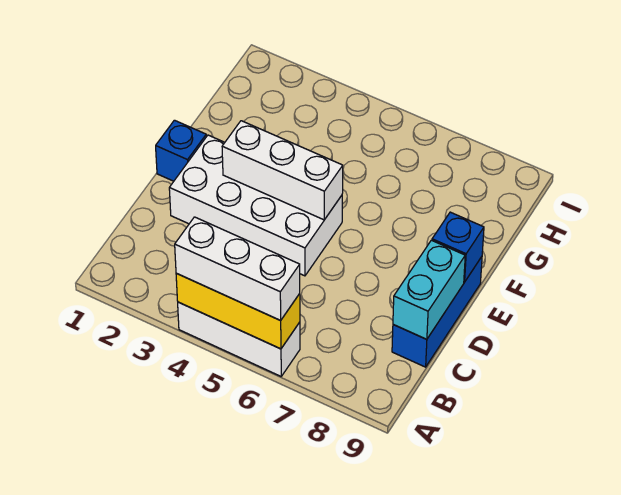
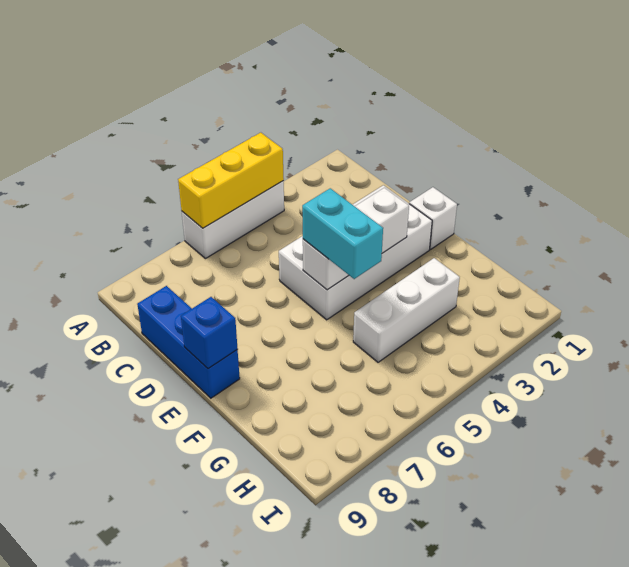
white brick A4:A6 level 3 -> white brick G3:G5 level 1
cyan brick C9:D9 level 2 -> cyan brick E5:F5 level 3
blue brick E1 level 1 -> white brick E1 level 1

